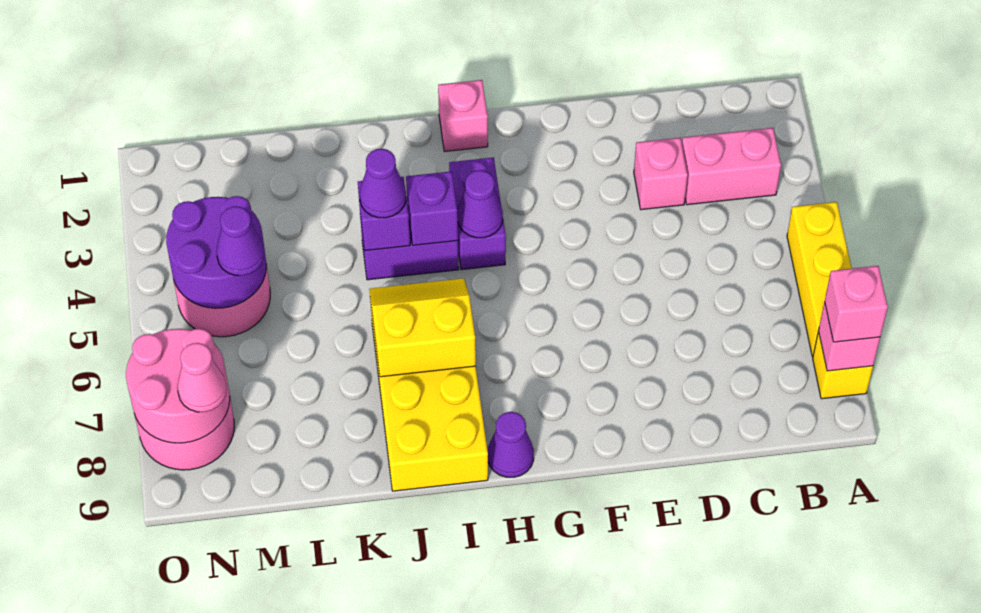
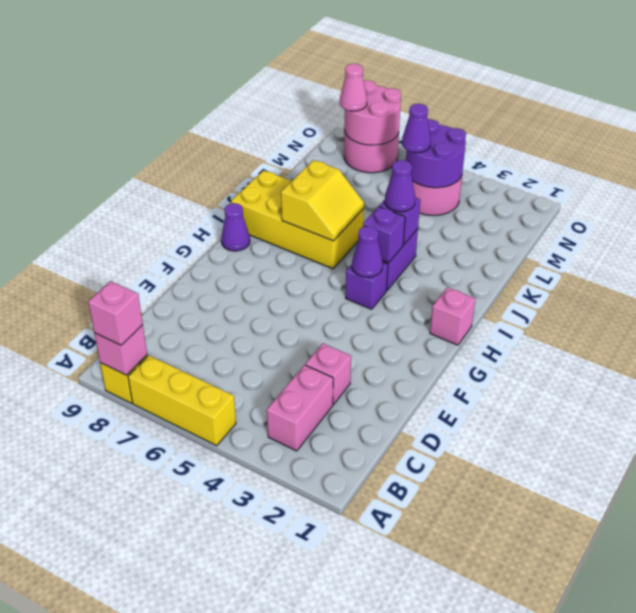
purple brick H3:H4 level 1 -> purple brick H4 level 1

